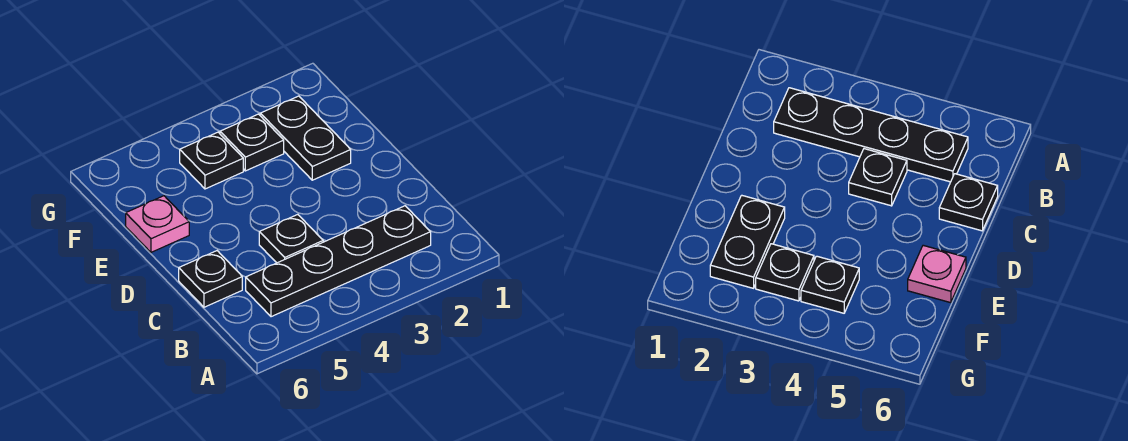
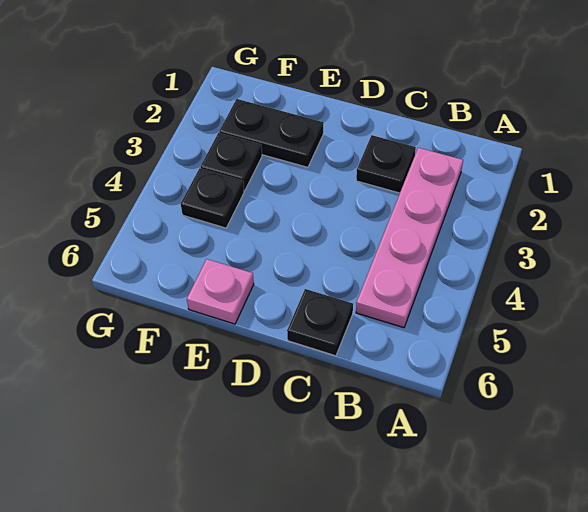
black plate B2:B5 level 1 -> pink plate B2:B5 level 1
black plate C4 level 1 -> black plate C2 level 1

